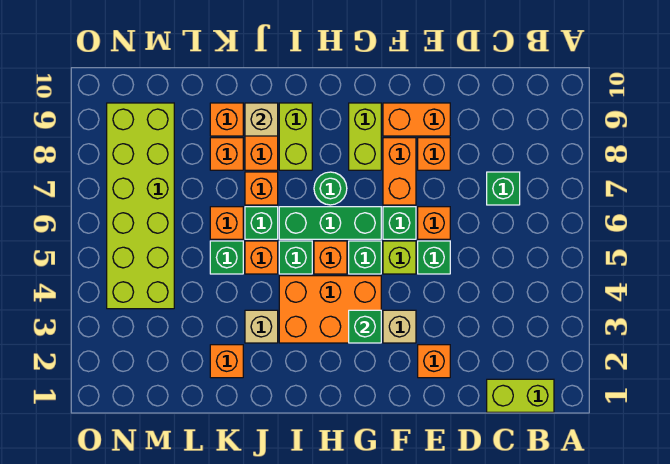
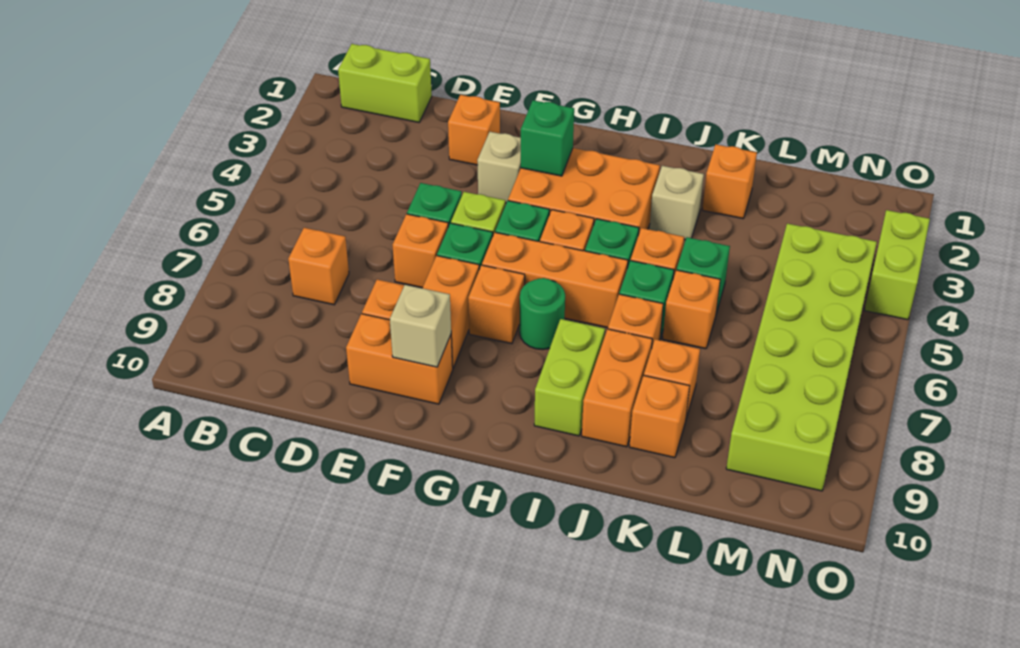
green brick C7 level 1 -> orange brick C7 level 1
green brick G6:I6 level 1 -> orange brick G6:I6 level 1
none -> orange brick G7 level 1
lime brick G8:G9 level 1 -> lime brick O3:O4 level 1
tan brick J9 level 2 -> tan brick F9 level 2

